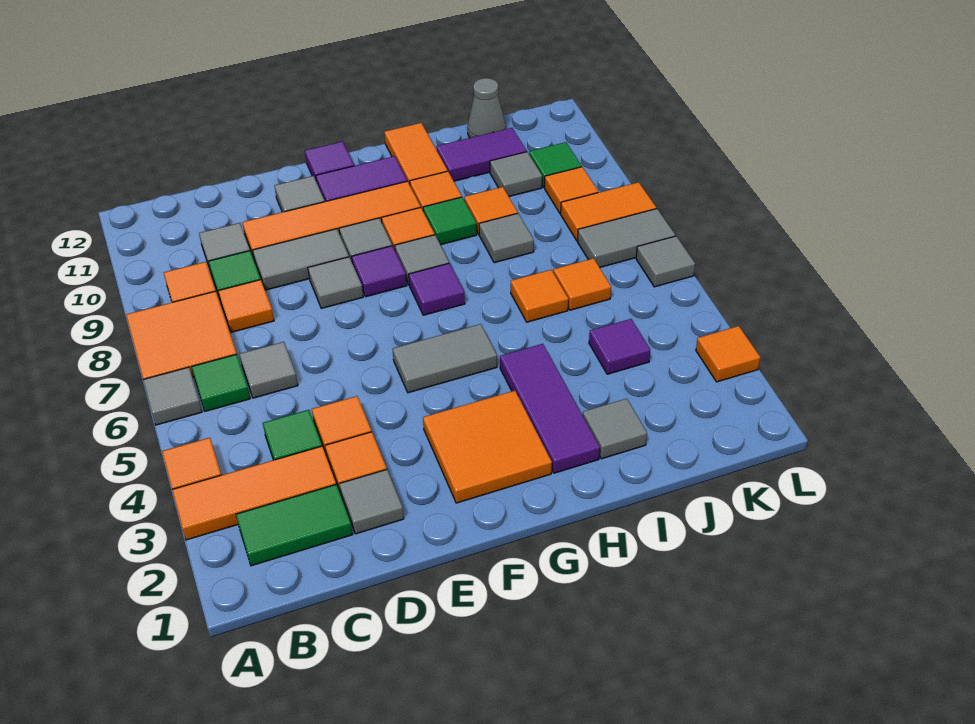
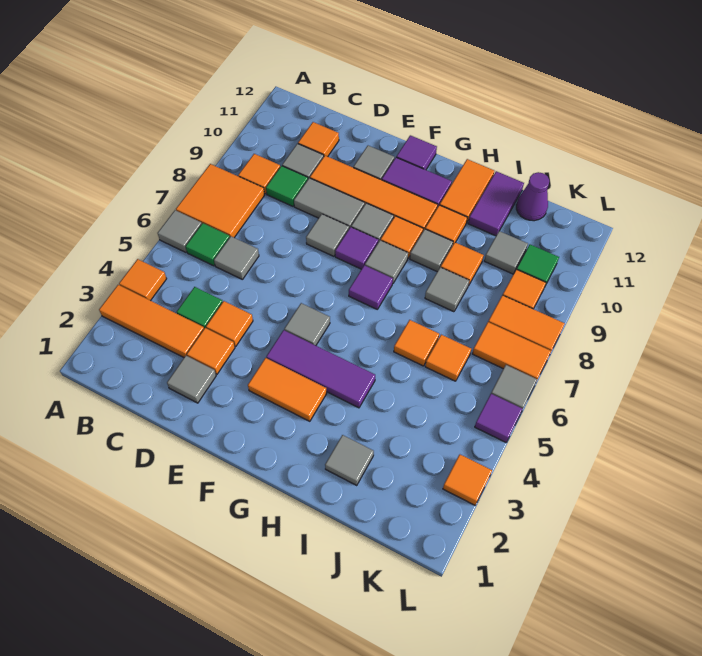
green tile B2:C2 level 1 -> none
orange tile C8 level 1 -> orange tile C11 level 1
orange tile F2:G3 level 1 -> orange tile F3:G3 level 1
grey tile F5:G5 level 1 -> grey tile F5 level 1
purple tile H2:H4 level 1 -> purple tile F4:H4 level 1
green tile H9 level 1 -> grey tile H9 level 1
purple tile I11:J11 level 1 -> purple tile I11:I12 level 1
purple tile J4 level 1 -> purple tile L5 level 1
grey cone J12 level 1 -> purple cone J12 level 1
grey tile K7:L7 level 1 -> orange tile K7:L7 level 1

